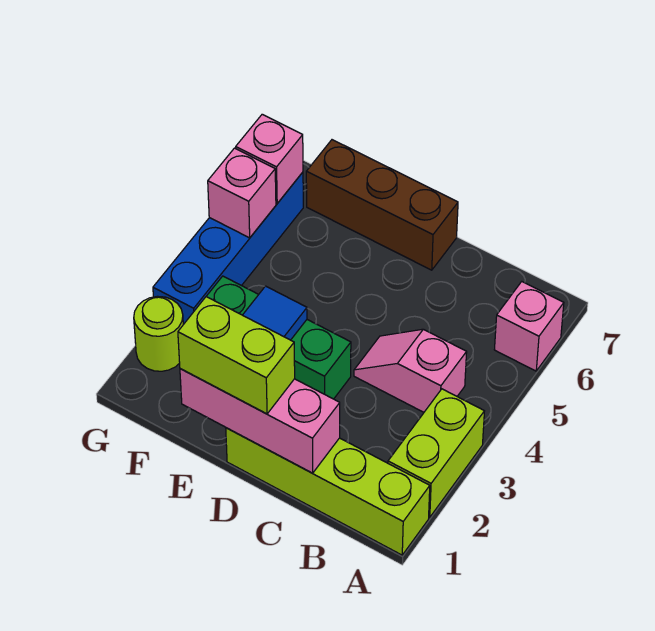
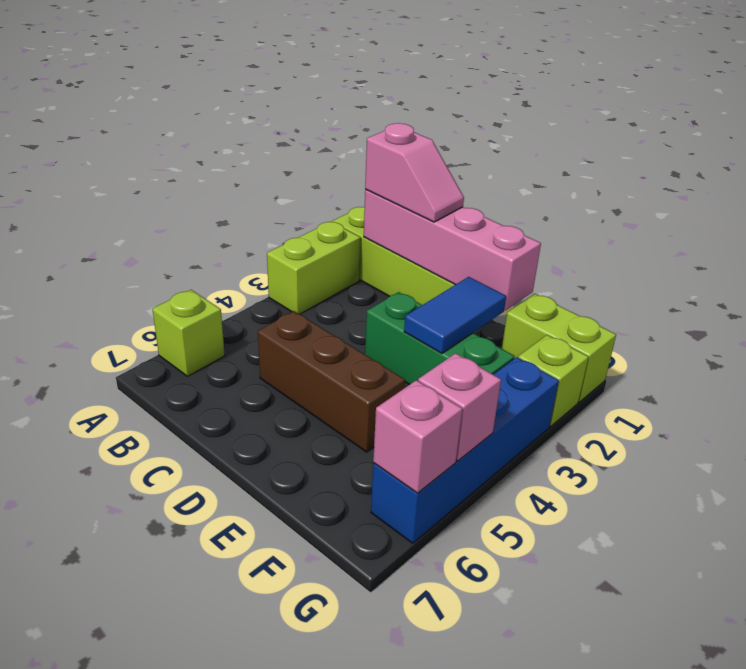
pink brick A6 level 1 -> lime brick A6 level 1
pink slope B4:C4 level 1 top B -> pink slope B1:C1 level 3 top B
pink brick C1:E1 level 2 -> pink brick B1:E1 level 2
lime brick D1:E1 level 3 -> lime brick F1:G1 level 1
brown brick D7:F7 level 1 -> brown brick C5:E5 level 1
lime round brick G2 level 1 -> lime brick G2 level 1

